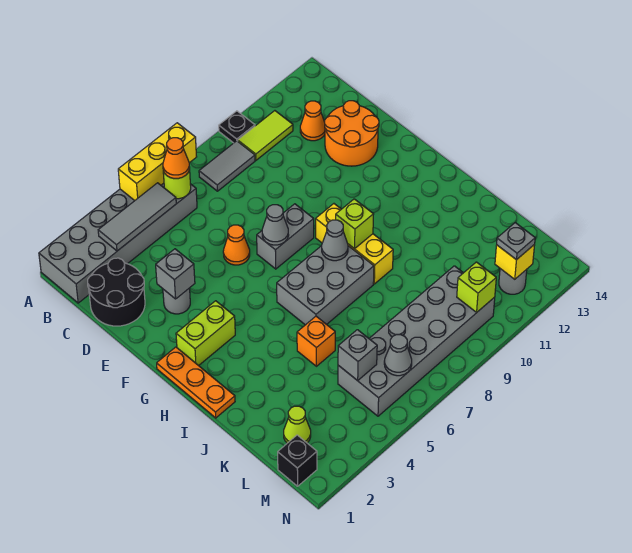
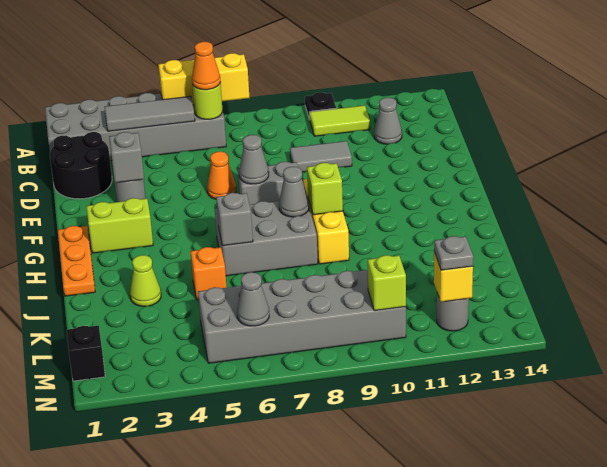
grey tile B8:B9 level 1 -> grey tile D9:D10 level 1
orange cone C12 level 1 -> grey cone C12 level 1
orange round brick D12:E13 level 1 -> none
lime cone L2 level 1 -> lime cone J3 level 1
grey brick L5 level 2 -> grey brick I6 level 2

